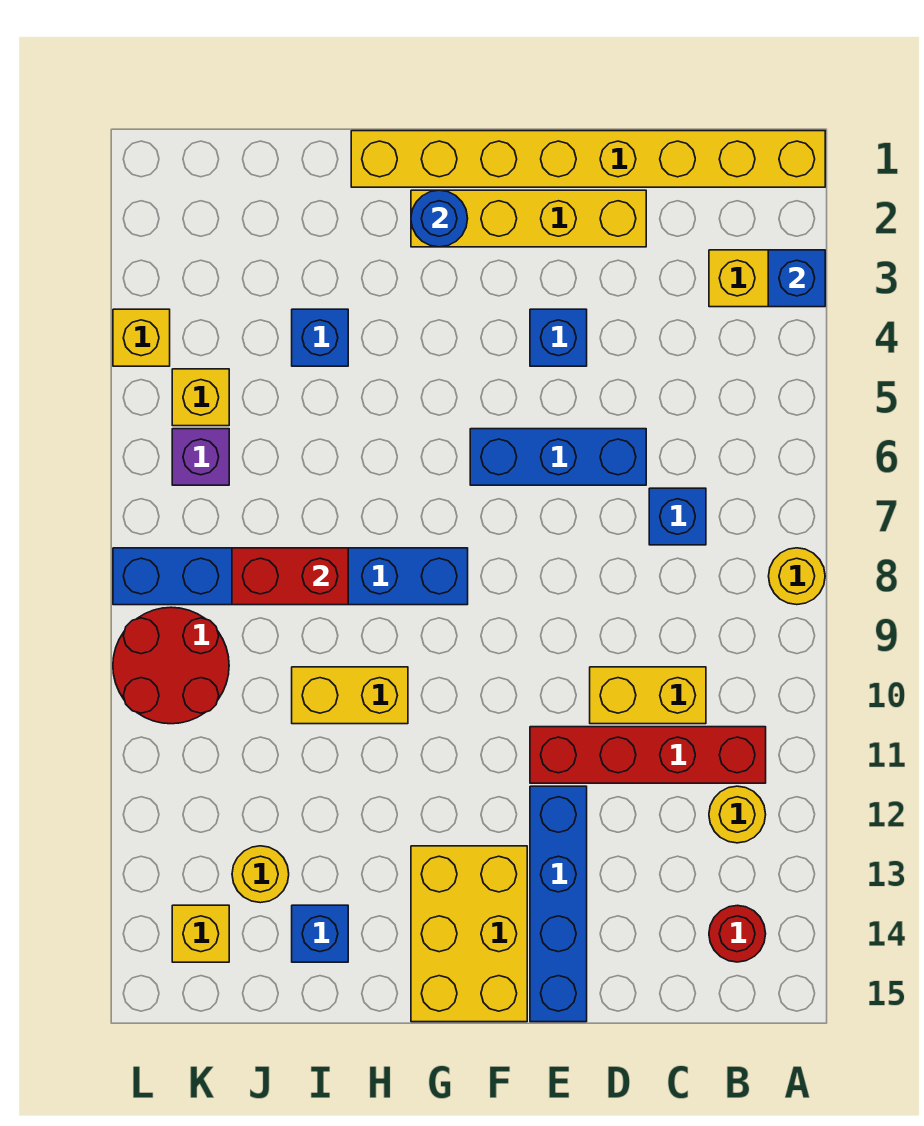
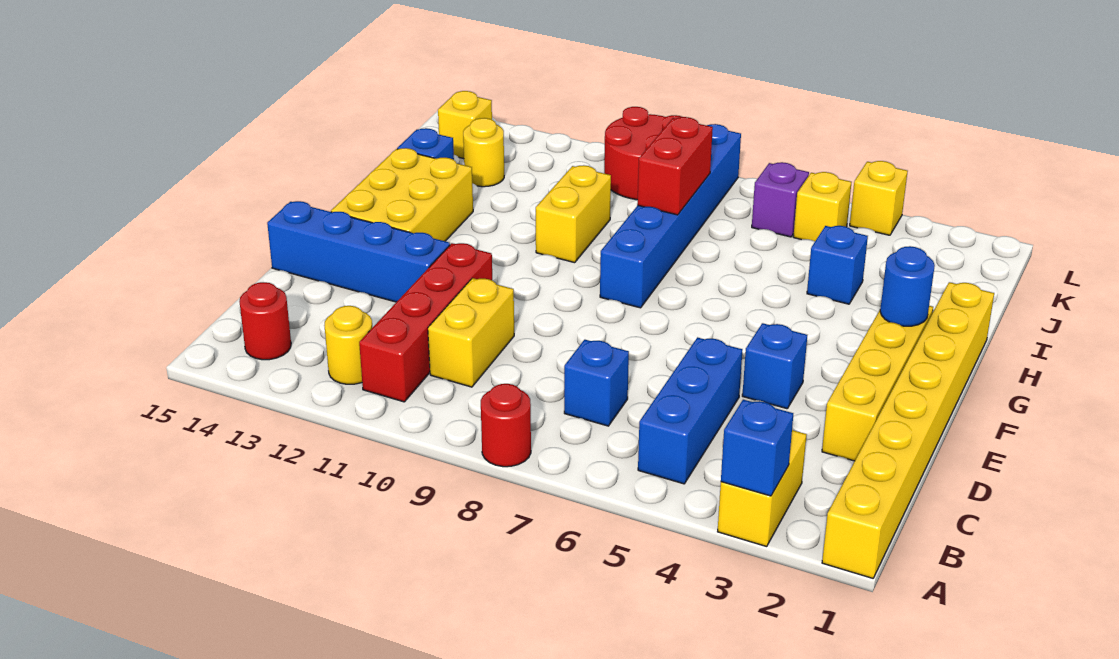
yellow round brick A8 level 1 -> red round brick A8 level 1
blue brick D6:F6 level 1 -> blue brick B5:D5 level 1
yellow brick F13:G15 level 1 -> yellow brick F13:H14 level 1

